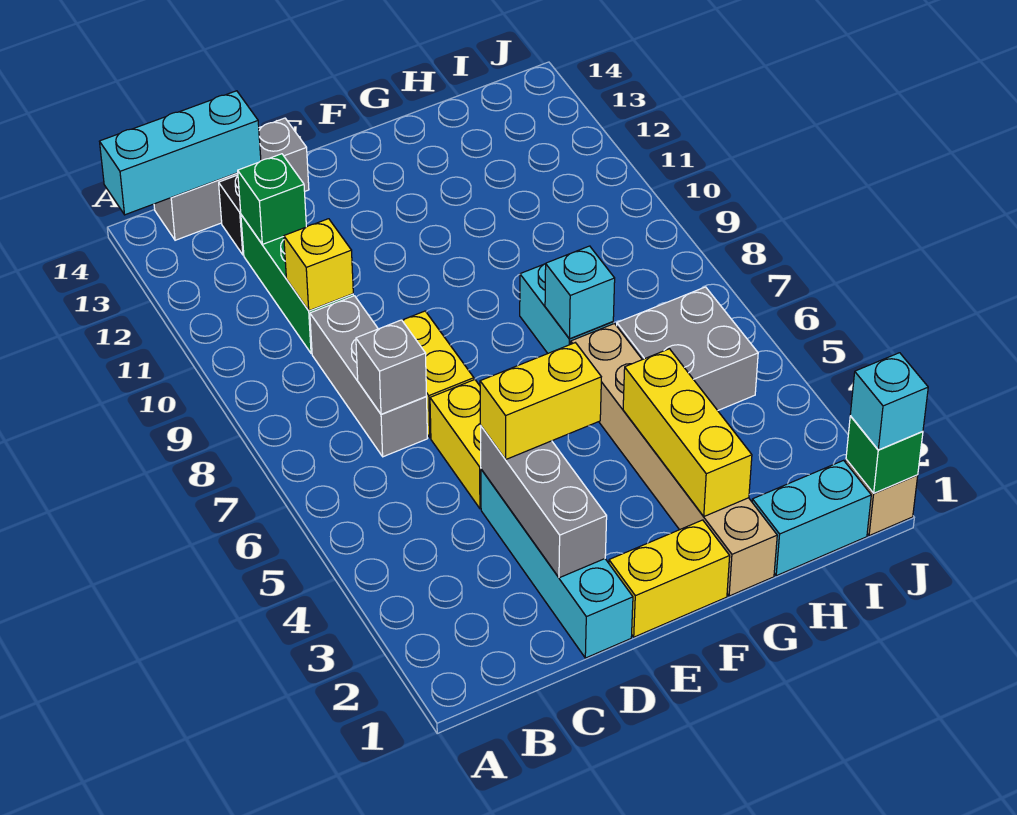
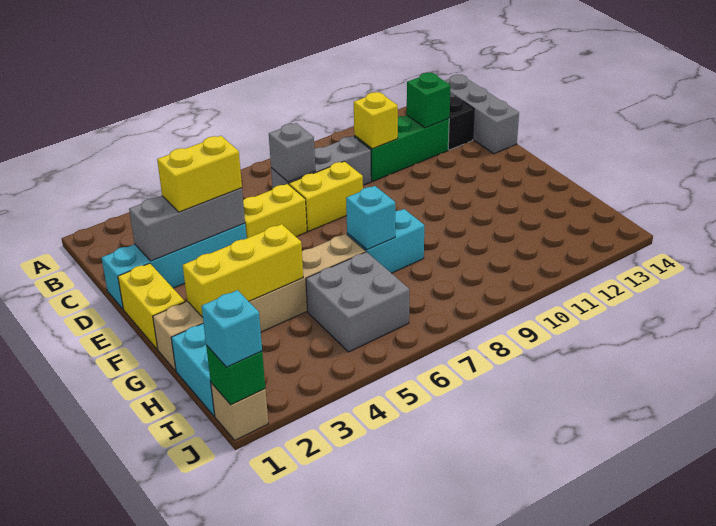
cyan brick A14:C14 level 2 -> none
yellow brick D4:E4 level 3 -> yellow brick D3:D4 level 3

